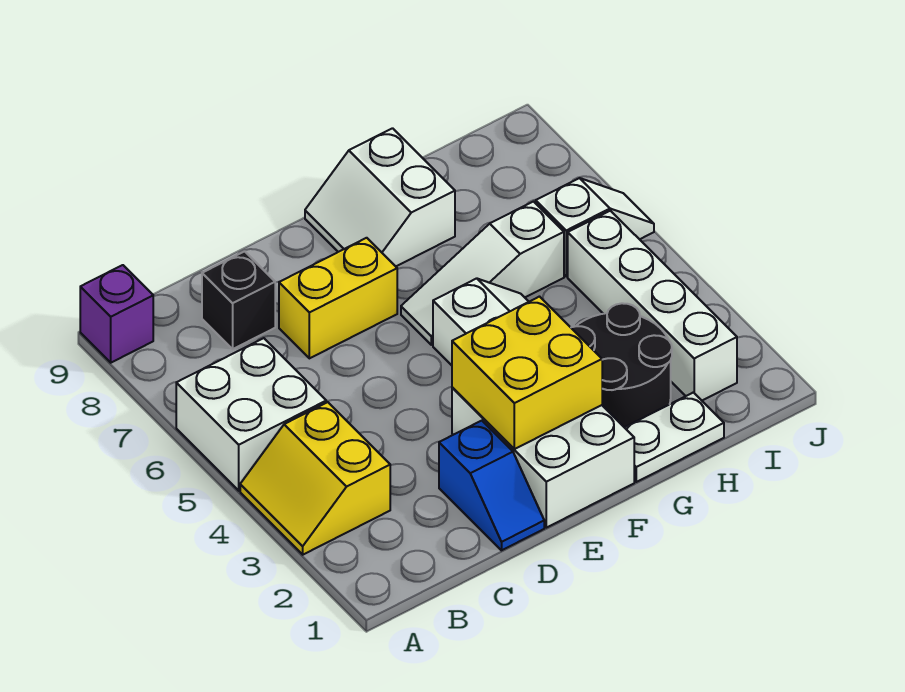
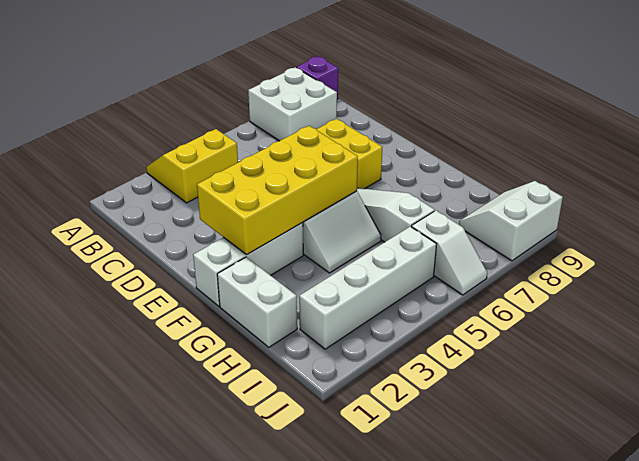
white brick A5:B6 level 1 -> white brick A7:B8 level 1
black brick C8 level 1 -> none
blue slope D1:D2 level 1 top 2 -> none
white brick E1:F3 level 1 -> white brick F1:F3 level 1
yellow brick E2:F3 level 2 -> yellow brick E2:F5 level 2
white slope F8:G9 level 1 top G -> white slope I8:J9 level 1 top J
white plate G1:H1 level 1 -> white brick G1:H1 level 1
black round brick G2:H3 level 1 -> none

